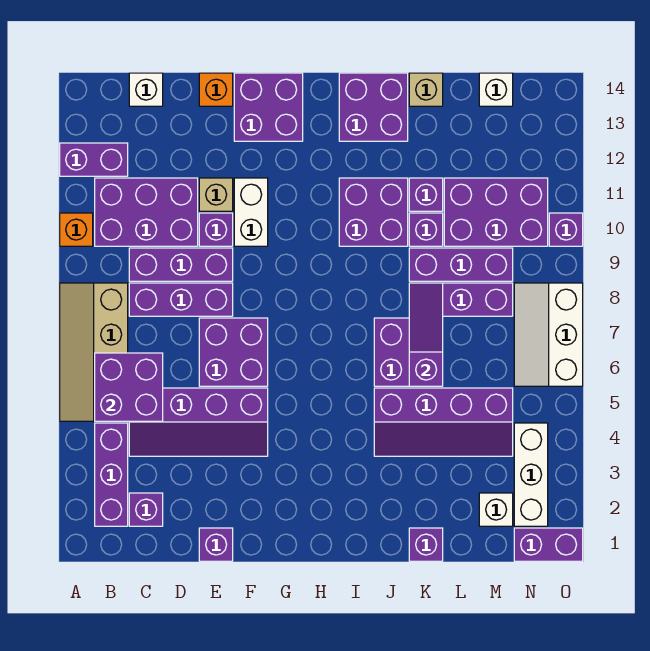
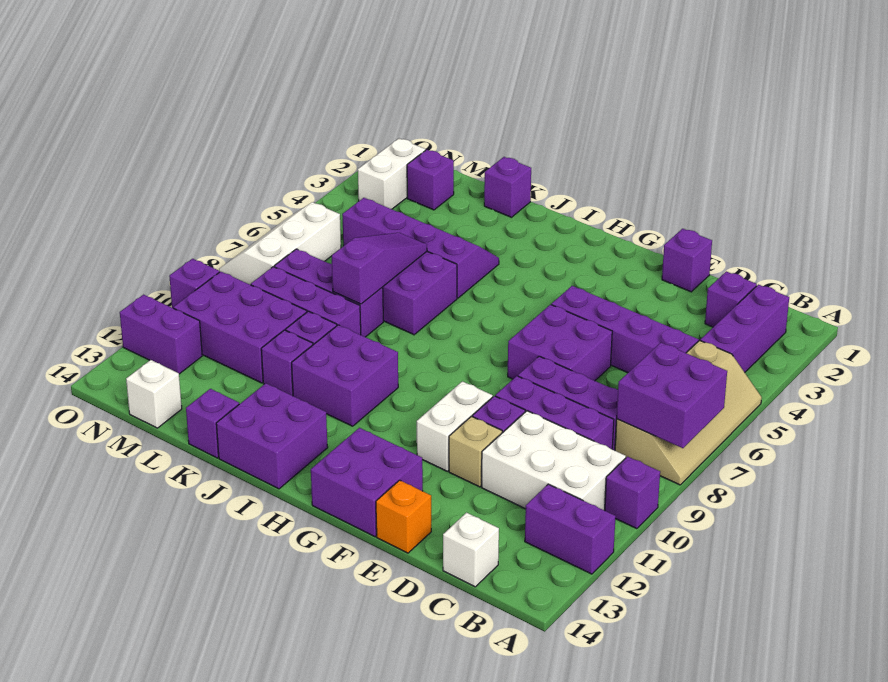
orange brick A10 level 1 -> purple brick A10 level 1
purple brick B5:C6 level 2 -> purple brick A7:B8 level 2
purple brick B10:D11 level 1 -> white brick B10:D11 level 1
purple slope K6:K8 level 2 top 6 -> purple slope K6:K8 level 2 top 8
tan brick K14 level 1 -> purple brick K14 level 1
white brick M2 level 1 -> purple brick M2 level 1
purple brick N1:O1 level 1 -> purple brick N12:O12 level 1
white brick N2:N4 level 1 -> white brick N2:N3 level 1
white slope N6:O8 level 1 top O -> white slope N6:O8 level 1 top N

